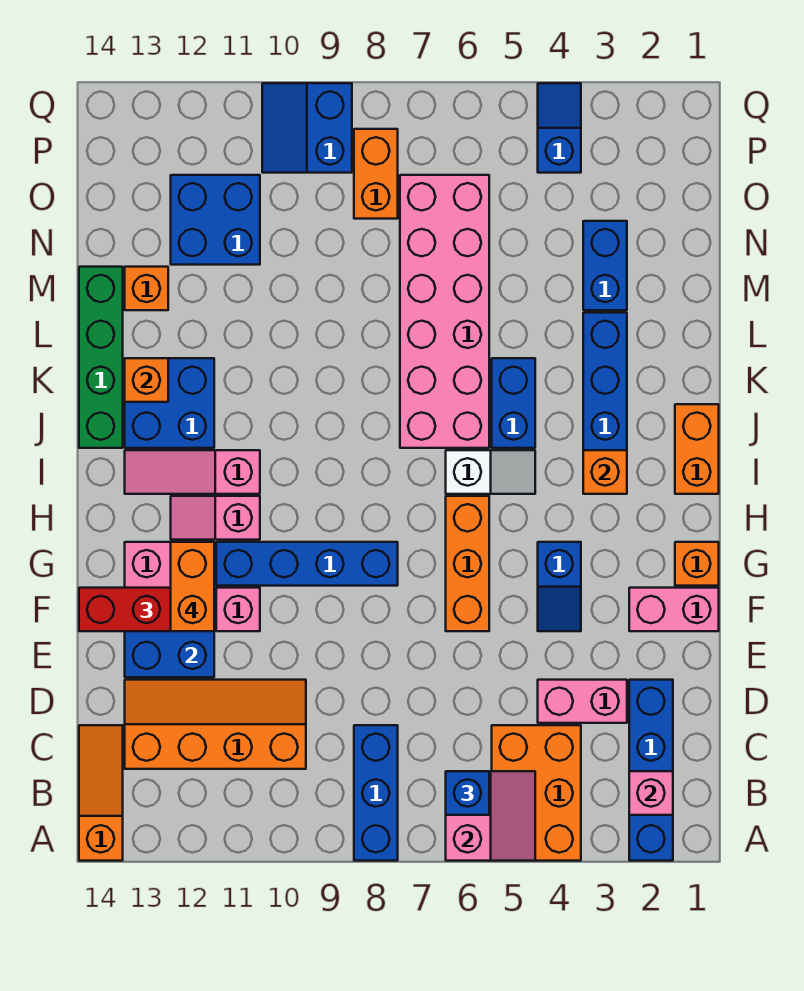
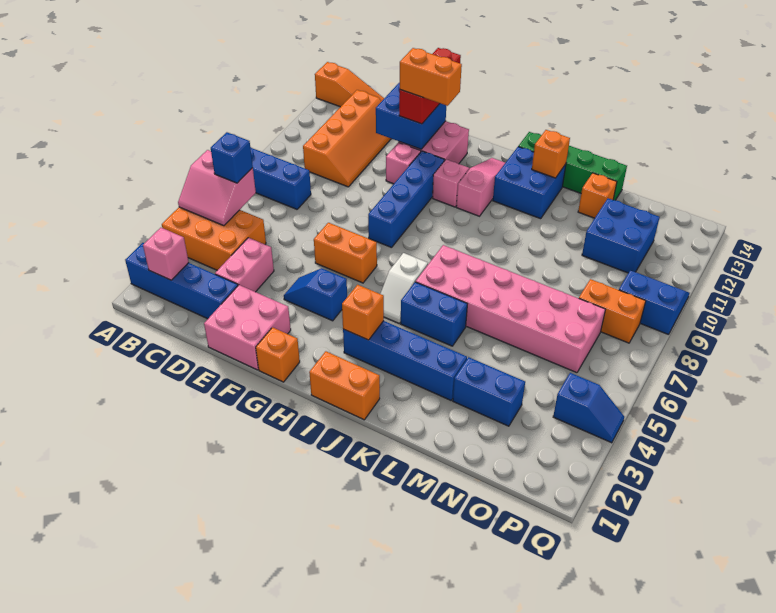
pink brick F1:F2 level 1 -> pink brick E1:F2 level 1
orange brick F6:H6 level 1 -> orange brick F6:G6 level 1

